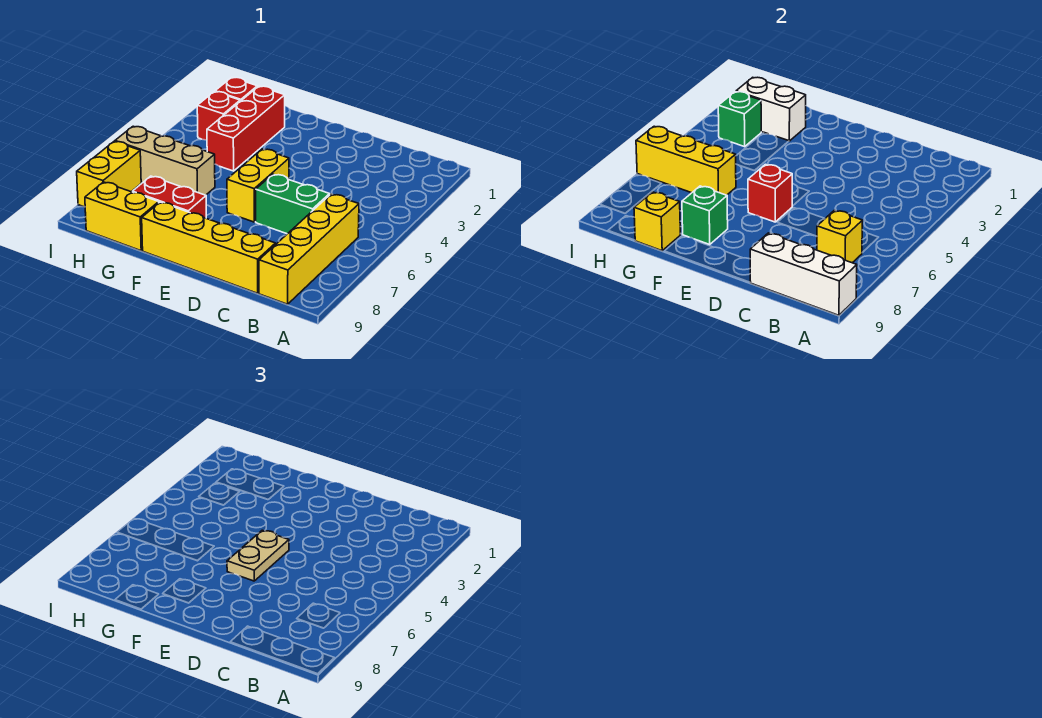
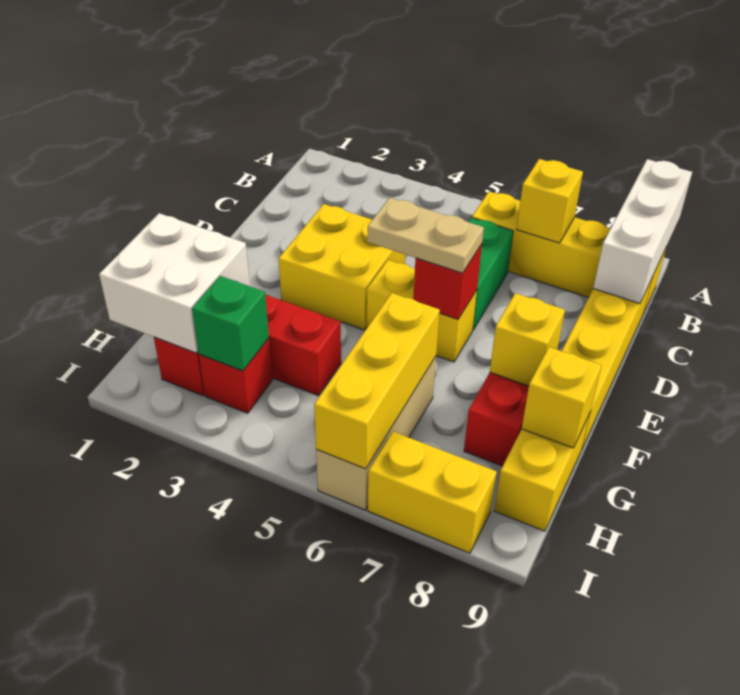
none -> yellow brick D3:E4 level 1
green brick F8 level 2 -> yellow brick F8 level 2
white brick G2:H2 level 2 -> white brick G1:H2 level 2

